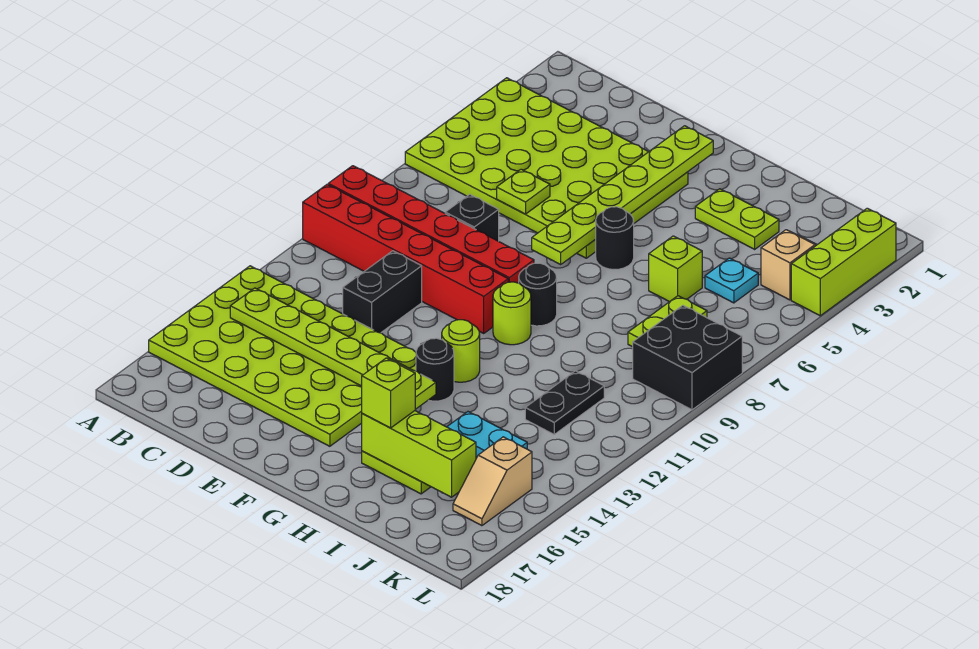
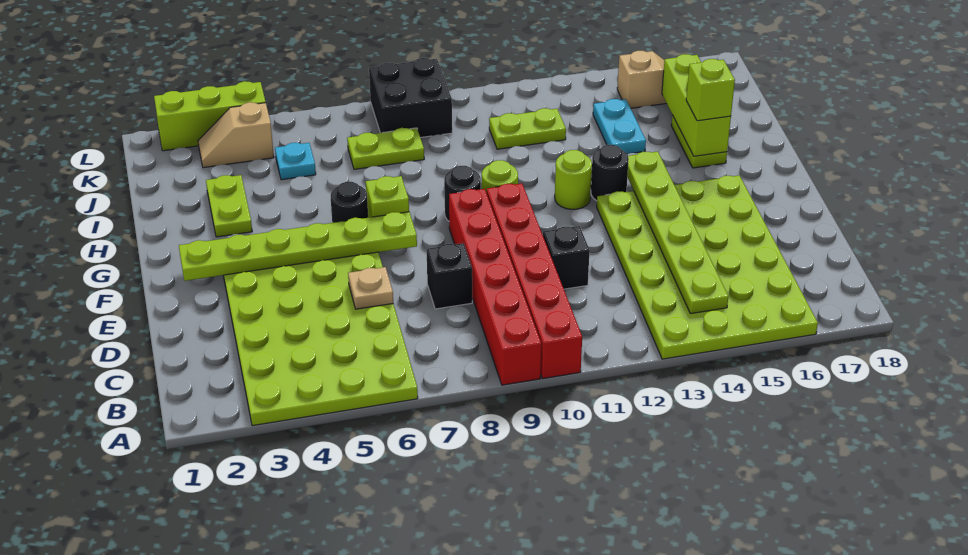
lime plate D6 level 2 -> tan plate D6 level 2
black brick D11:D12 level 1 -> black brick D11 level 1
lime brick I6 level 1 -> lime brick G7 level 1
black plate J11:J12 level 1 -> lime plate J11:J12 level 1

